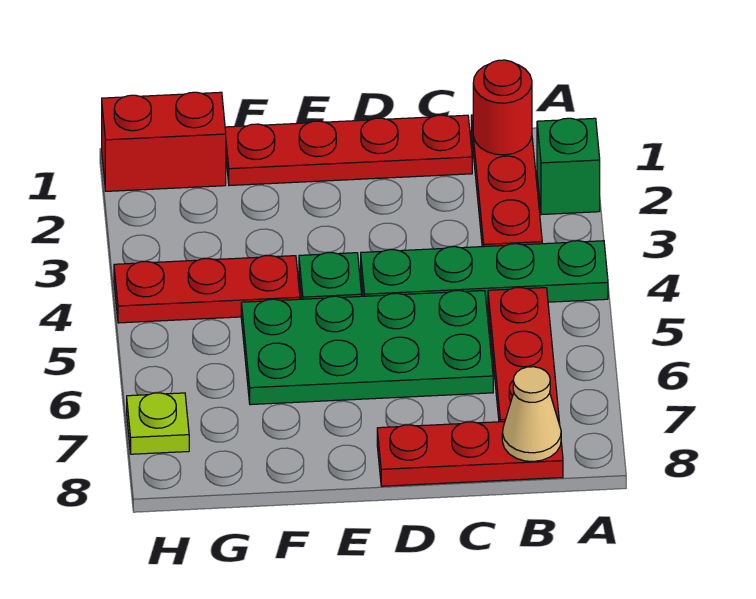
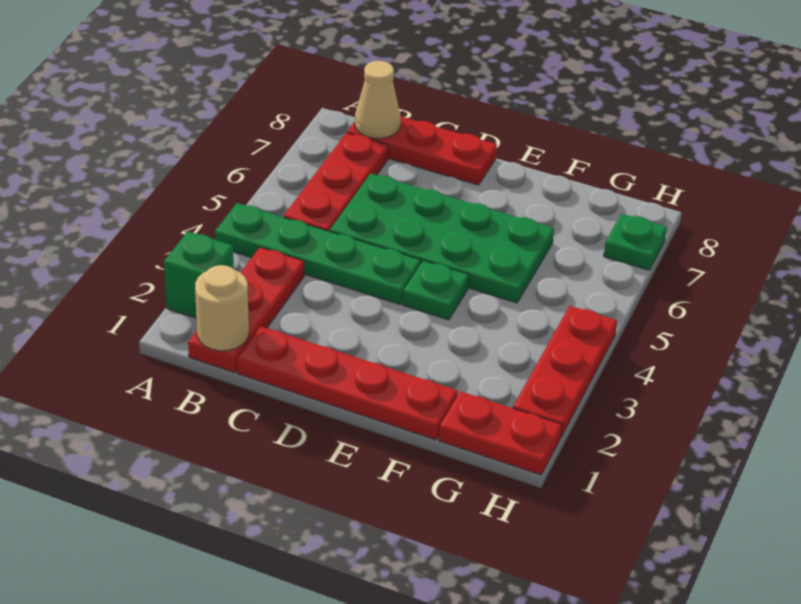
red round brick B1 level 2 -> tan round brick B1 level 2
red plate F4:H4 level 1 -> red plate H2:H4 level 1
red brick G1:H1 level 1 -> red plate G1:H1 level 1
lime plate H7 level 1 -> green plate H7 level 1

